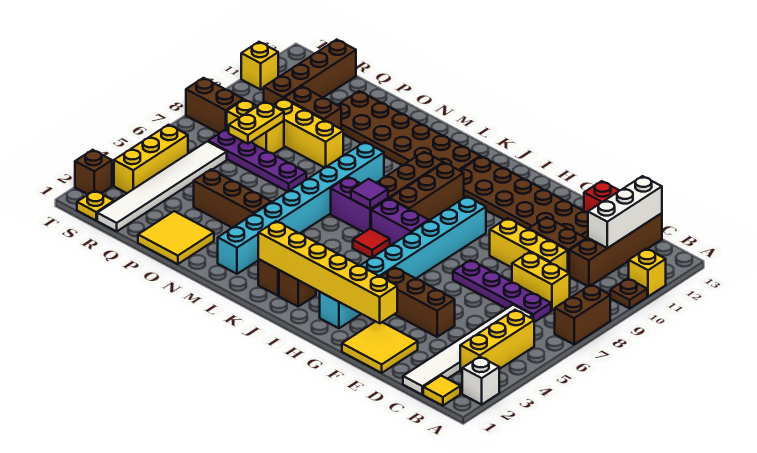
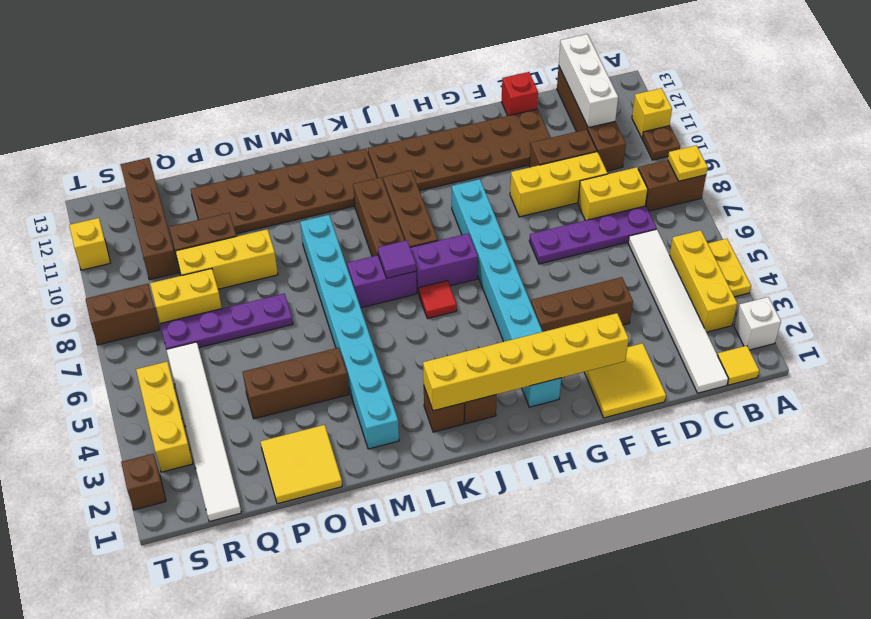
brown brick A7:A8 level 1 -> brown brick A8:B8 level 1
yellow plate Q7:Q8 level 2 -> yellow plate A4:A5 level 1
yellow plate S1 level 1 -> yellow plate A8 level 2

